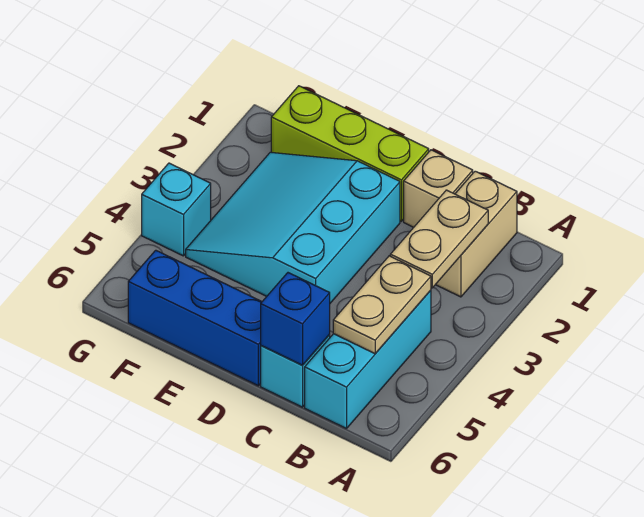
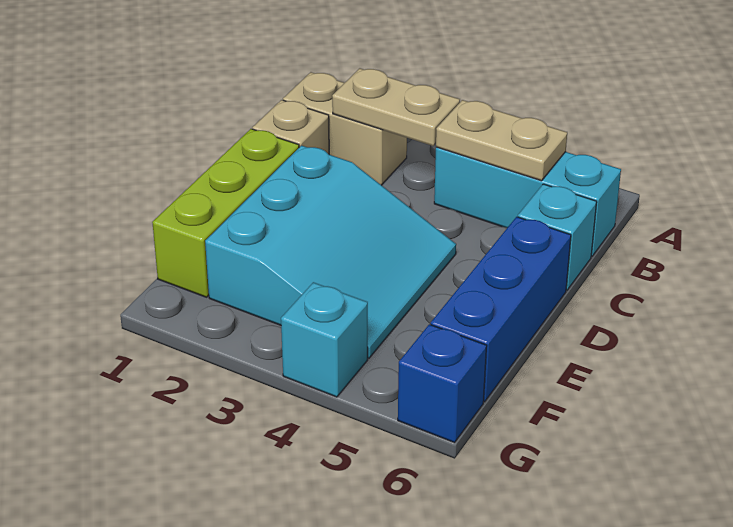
blue brick C6 level 2 -> blue brick G6 level 1
cyan slope D2:F4 level 1 top D -> cyan slope D2:F4 level 1 top 2

